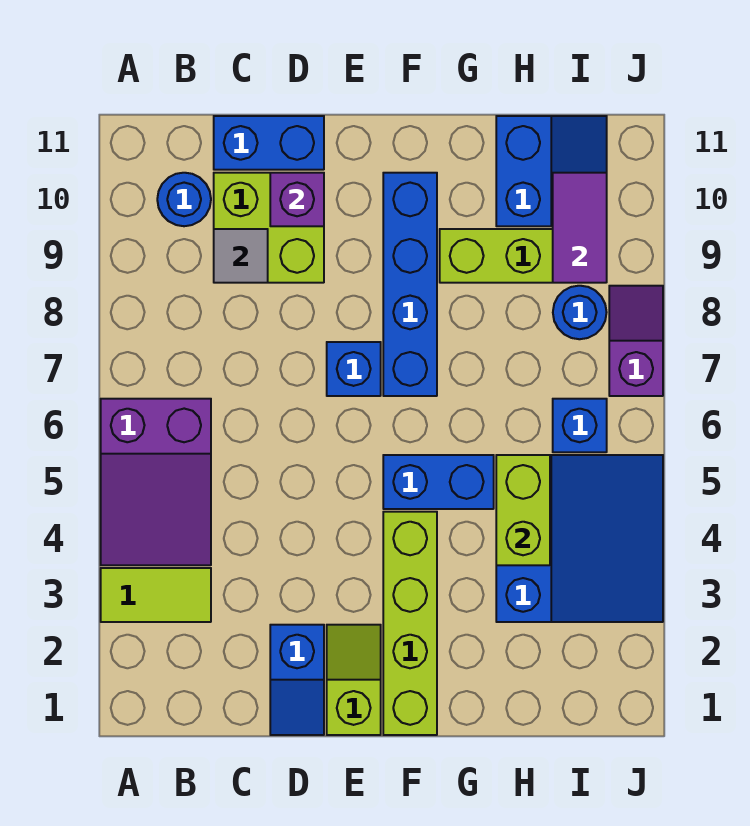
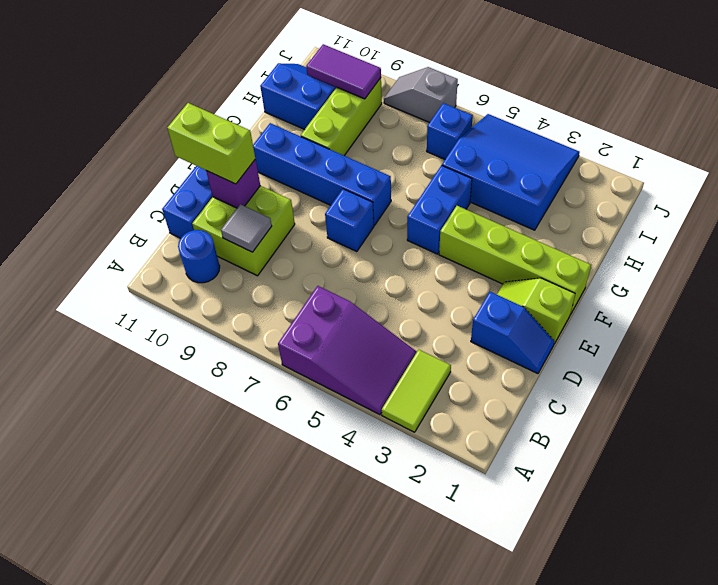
lime brick H4:H5 level 2 -> lime brick D10:D11 level 3
blue round brick I8 level 1 -> none
purple slope J7:J8 level 1 top 7 -> grey slope J7:J8 level 1 top 7

